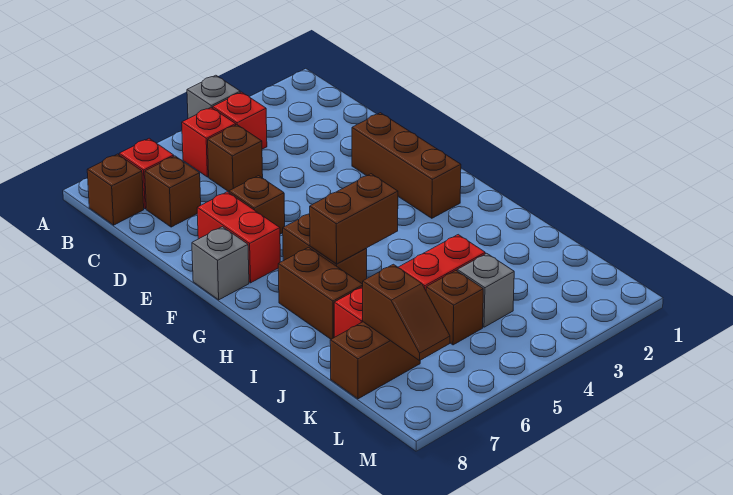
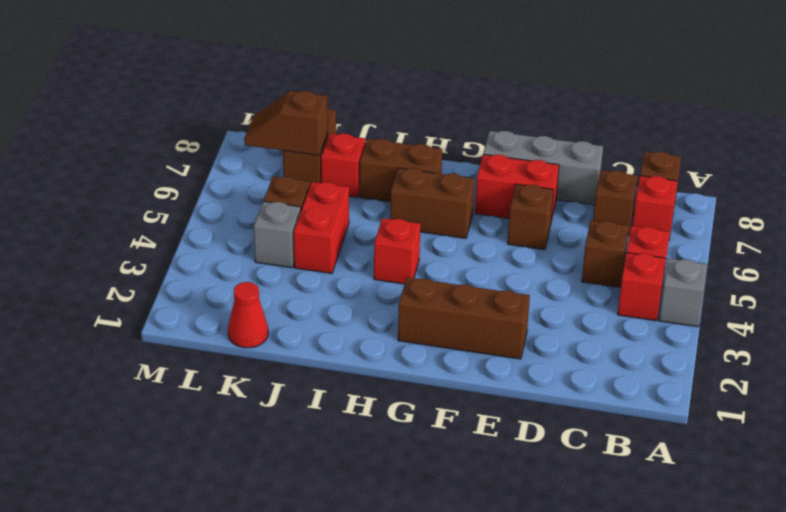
grey brick F8 level 1 -> grey brick D8:F8 level 1
none -> red brick H4 level 1
brown brick H5:H6 level 2 -> none
none -> red cone K1 level 1

